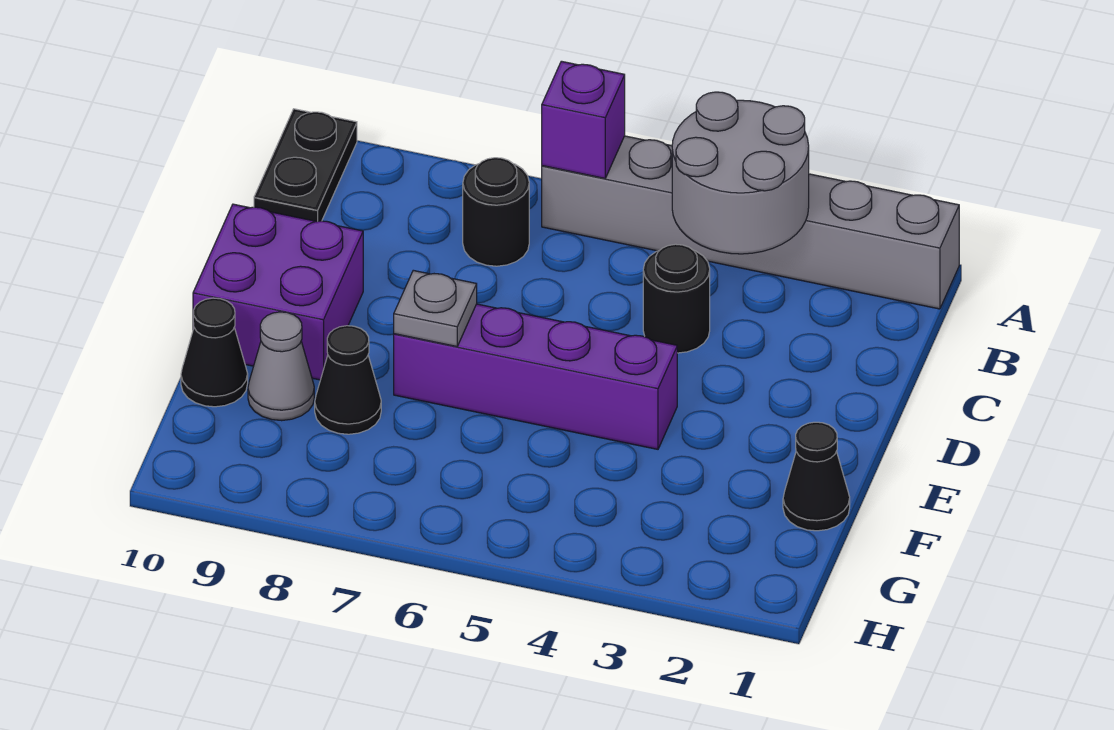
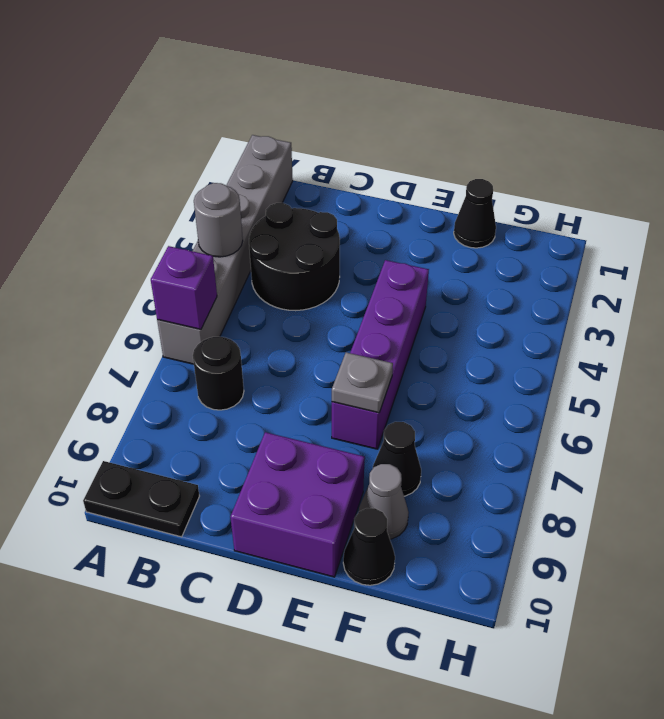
grey round brick A3:B4 level 2 -> grey round brick A4 level 2
black round brick C4 level 1 -> black round brick B3:C4 level 1

